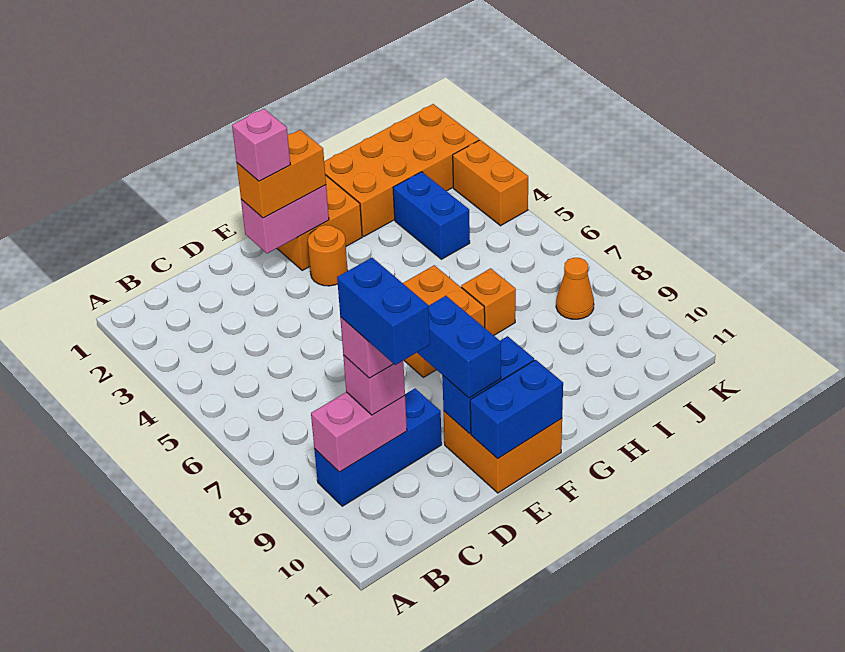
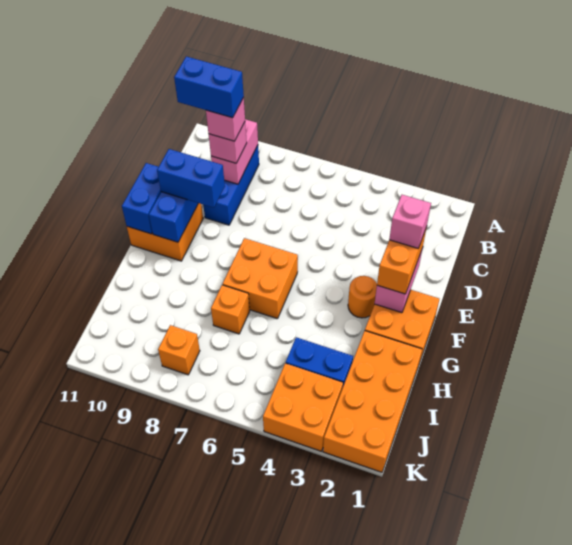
orange cone J8 level 1 -> orange brick J8 level 1
orange brick K3:K4 level 1 -> orange brick J3:K4 level 1

